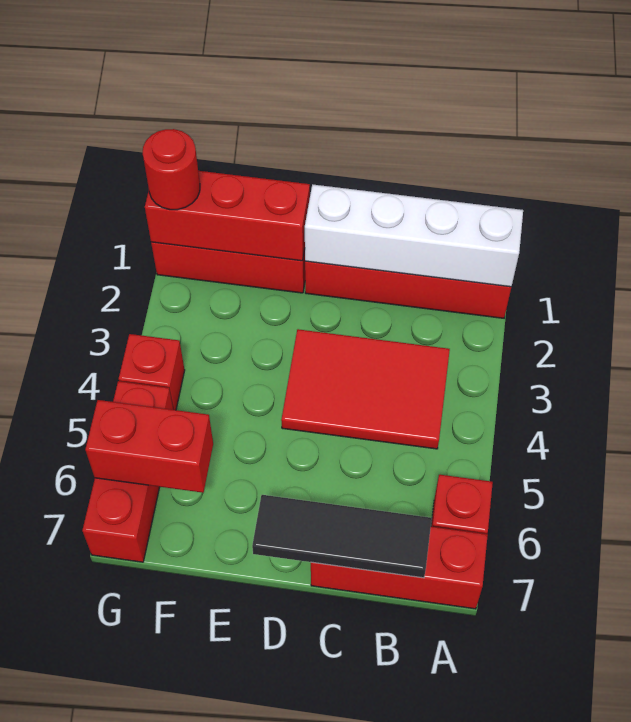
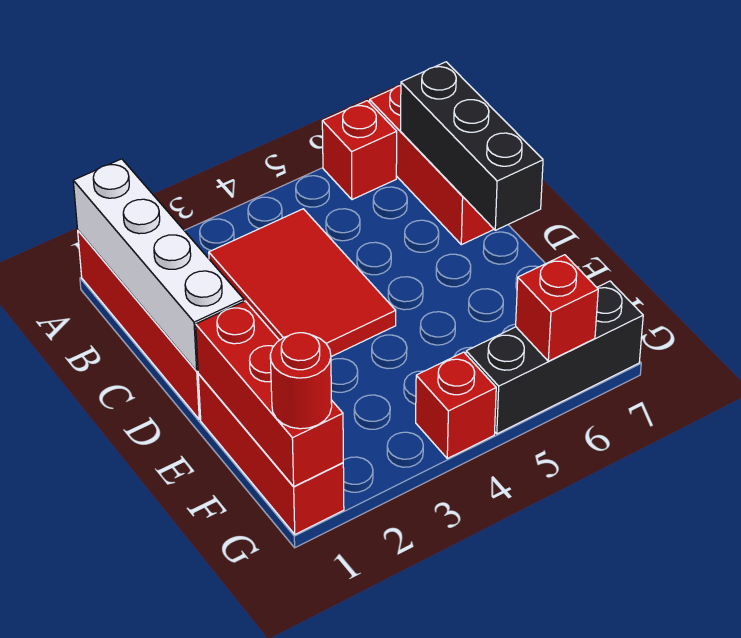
black tile B7:D7 level 2 -> black brick B7:D7 level 2
red brick F6:G6 level 2 -> red brick G6 level 2
red brick G5:G7 level 1 -> black brick G5:G7 level 1

